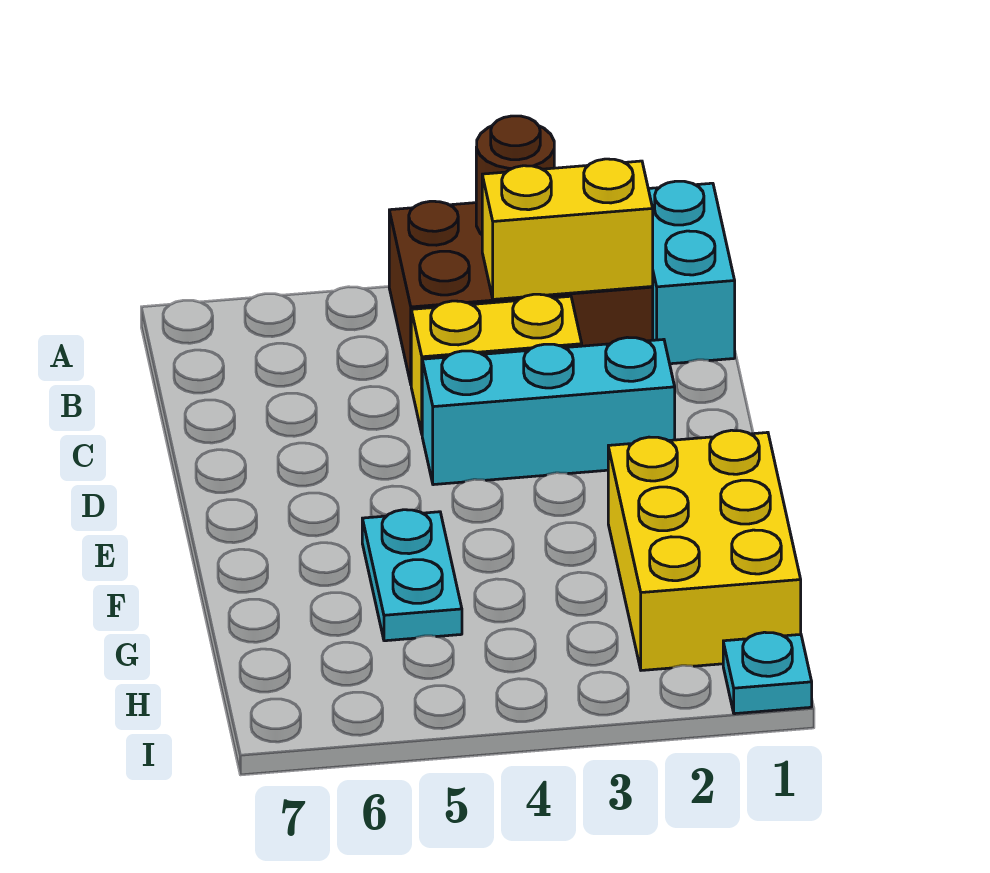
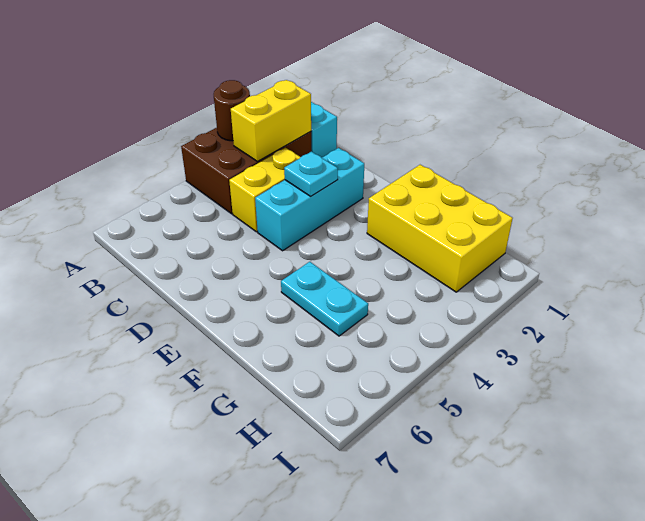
cyan plate I1 level 1 -> cyan plate D3 level 2

